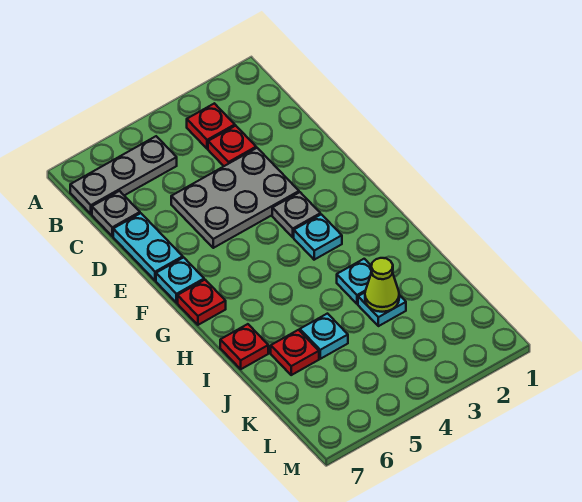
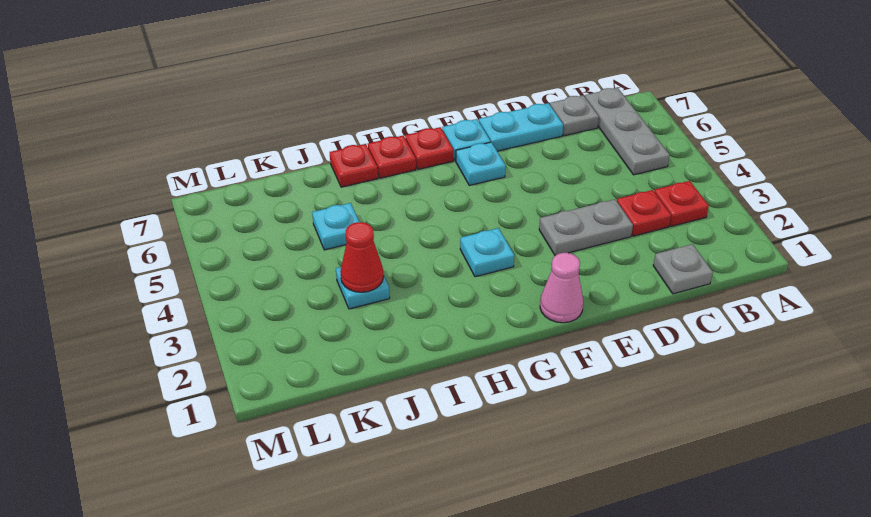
grey plate D3:E5 level 1 -> grey plate D3:E3 level 1
none -> pink cone F1 level 1
grey plate F3 level 1 -> grey plate C1 level 1
cyan plate I3 level 1 -> cyan plate F6 level 1
lime cone J3 level 2 -> red cone J3 level 2
red plate J6 level 1 -> red plate H7 level 1

